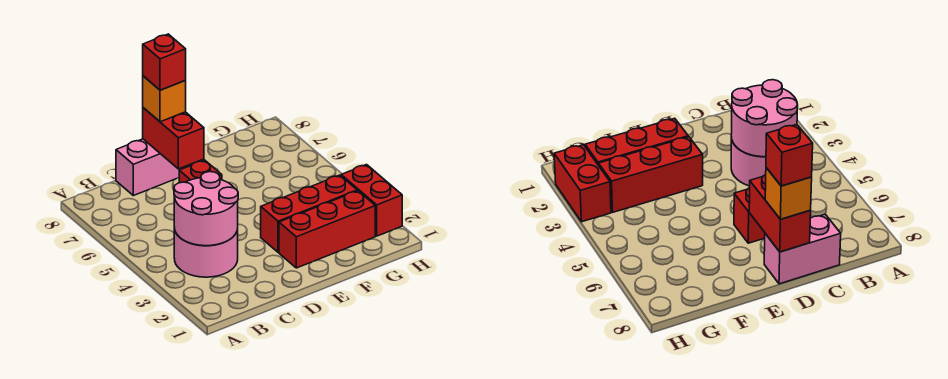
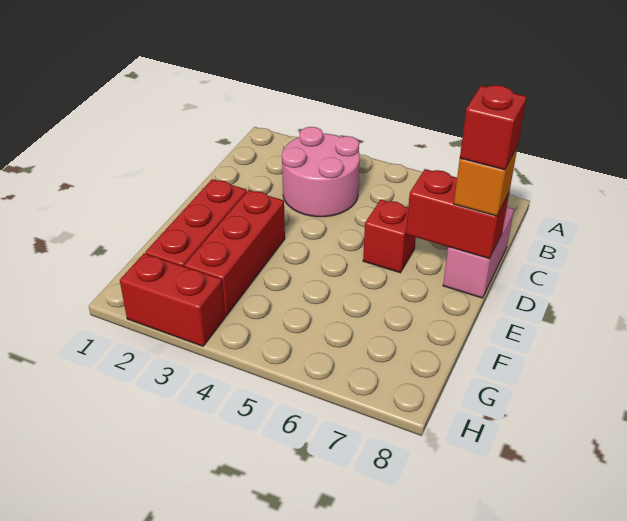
pink round brick B3:C4 level 2 -> none

